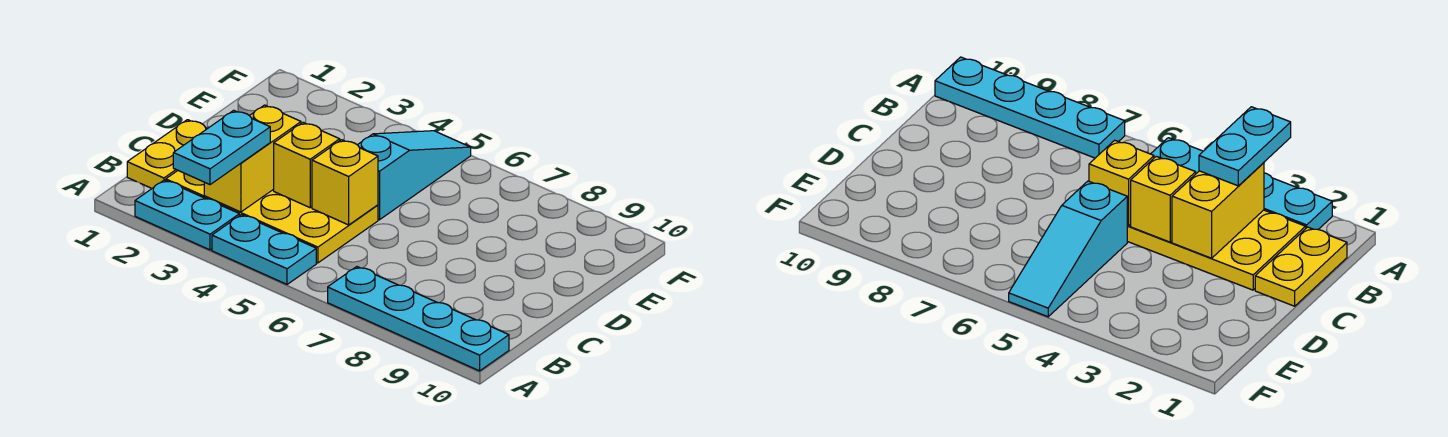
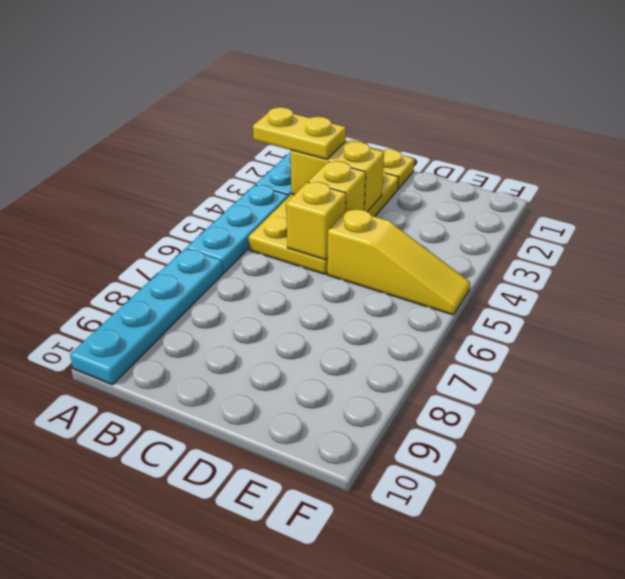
cyan plate A3:B3 level 3 -> yellow plate A3:B3 level 3
cyan plate A4:A5 level 1 -> cyan plate A4:A6 level 1
cyan slope D5:F5 level 1 top D -> yellow slope D5:F5 level 1 top D

